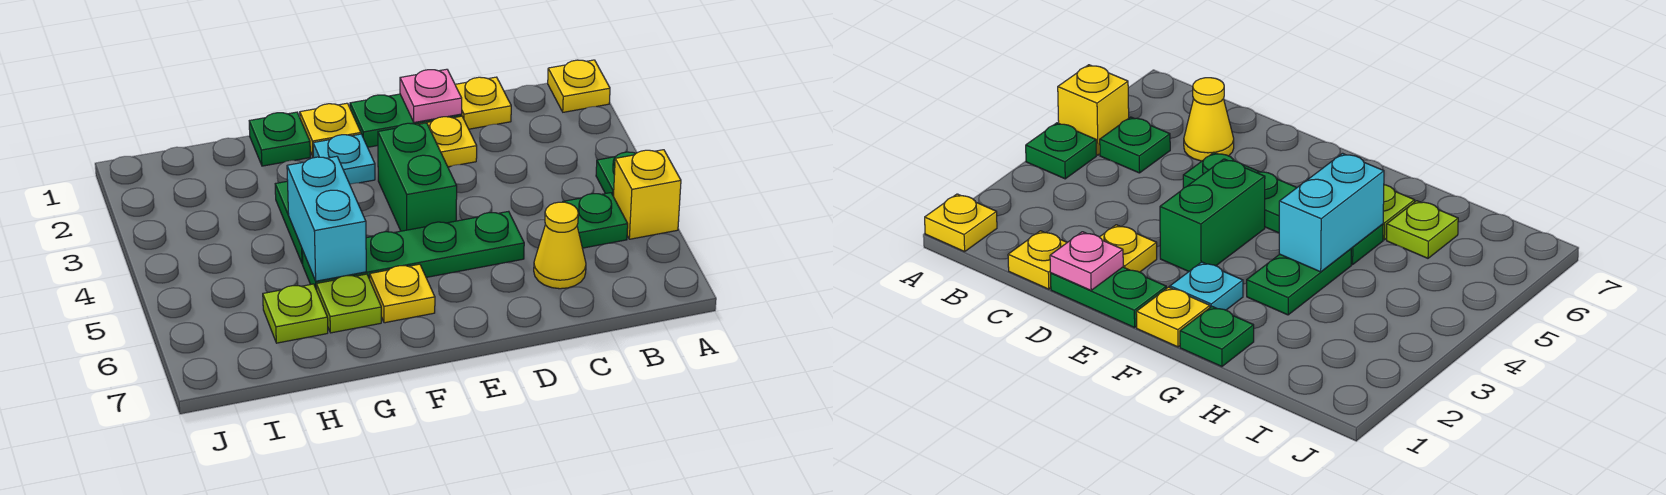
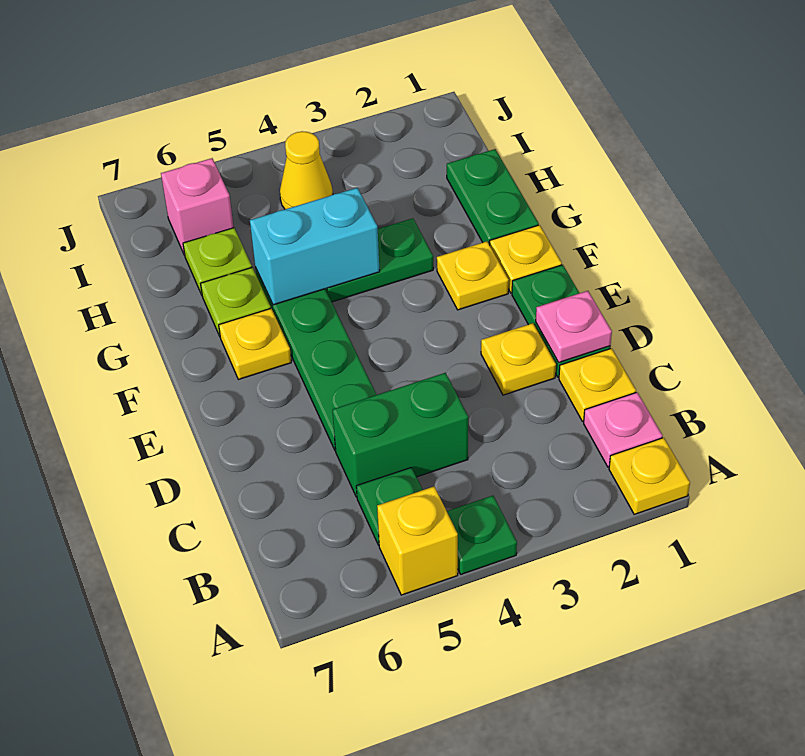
none -> pink plate B1 level 1
yellow cone C6 level 1 -> yellow cone I4 level 1
green brick E3:E4 level 1 -> green brick C4:C5 level 1
cyan plate F2 level 1 -> yellow plate F2 level 1
green plate G1 level 1 -> green plate G1:H1 level 1
none -> pink brick I6 level 1

